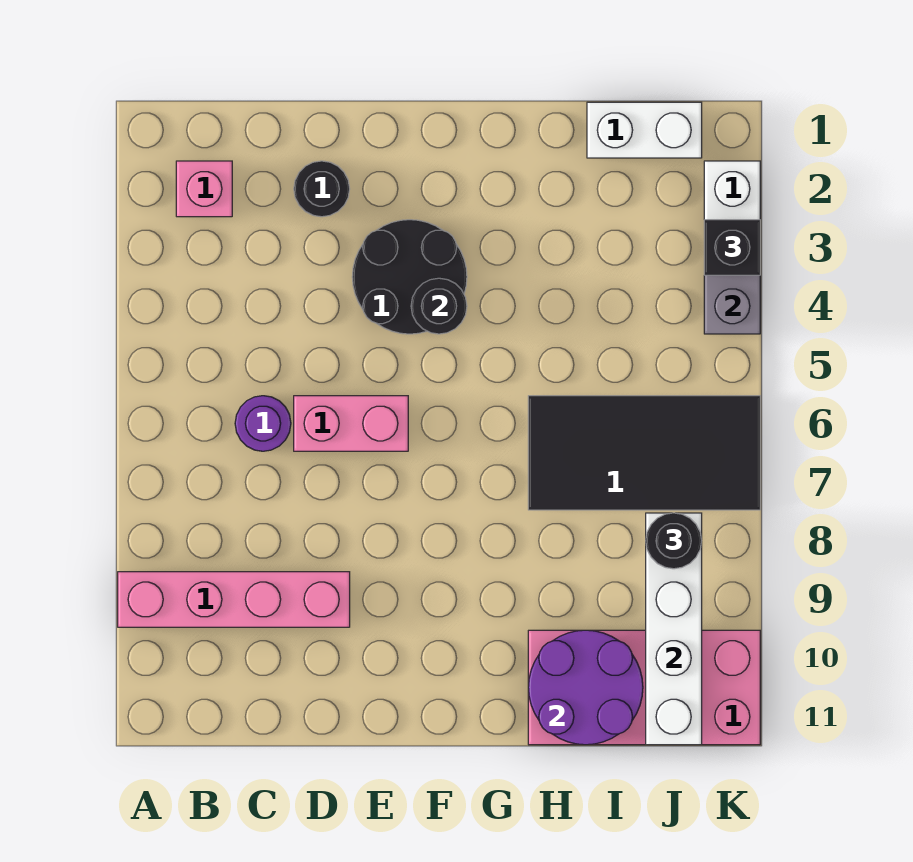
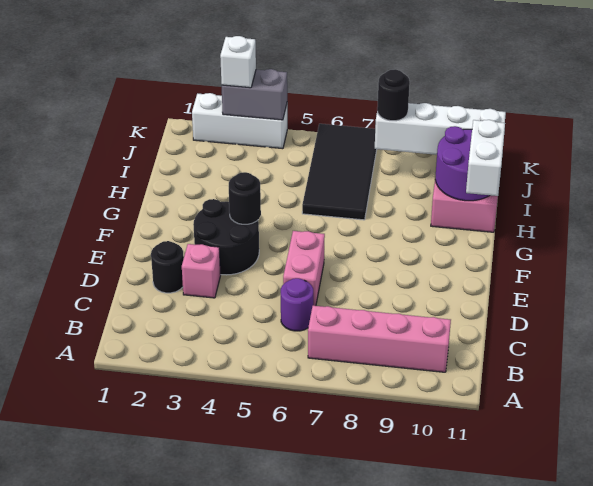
pink brick A9:D9 level 1 -> pink brick B7:B10 level 1
pink brick B2 level 1 -> pink brick D3 level 1
white brick I1:J1 level 1 -> white brick G11:H11 level 3
black brick K3 level 3 -> white brick K3 level 3

